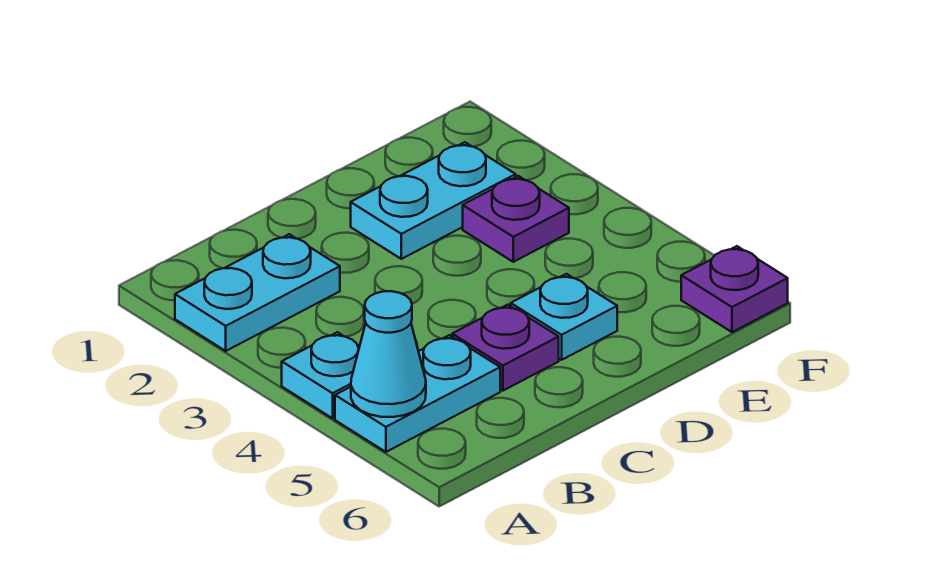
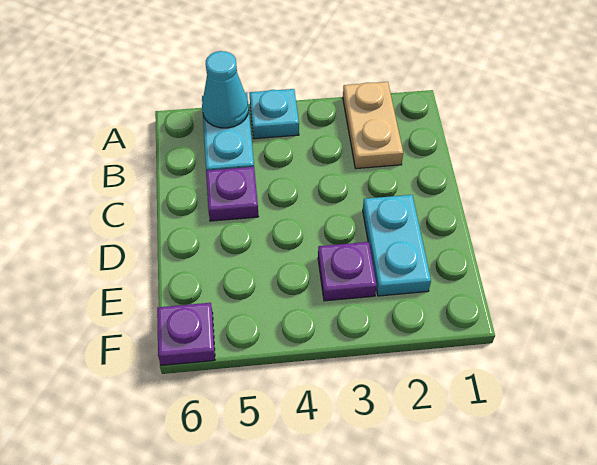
cyan plate A2:B2 level 1 -> tan plate A2:B2 level 1
cyan plate D5 level 1 -> none

